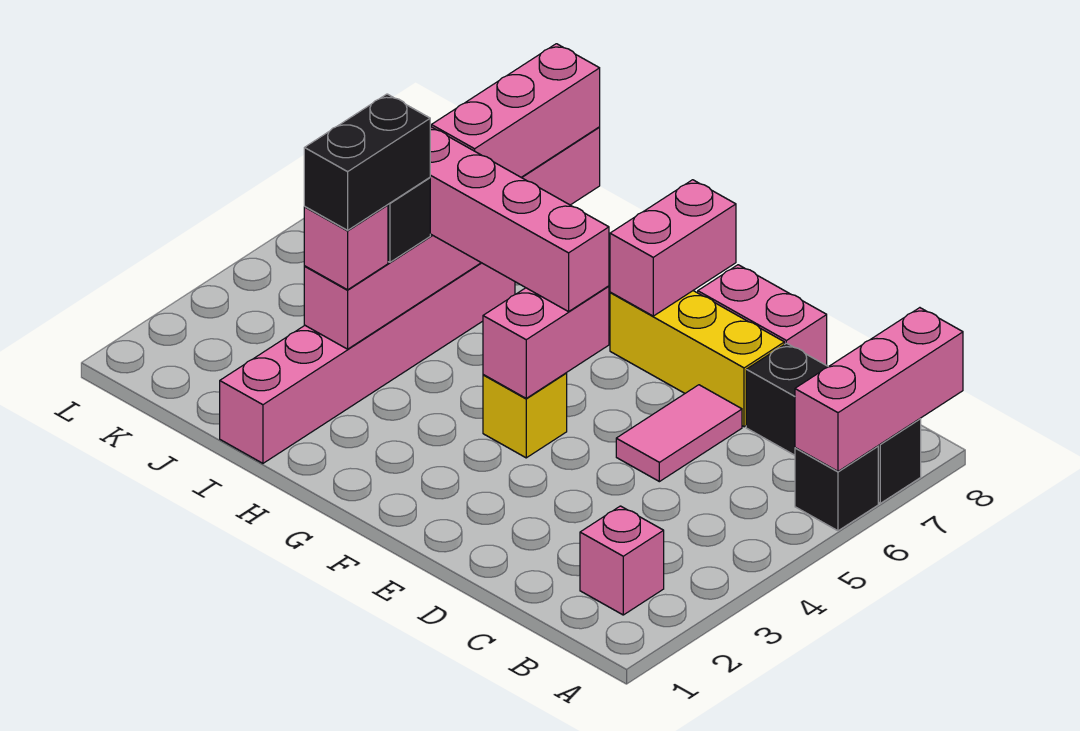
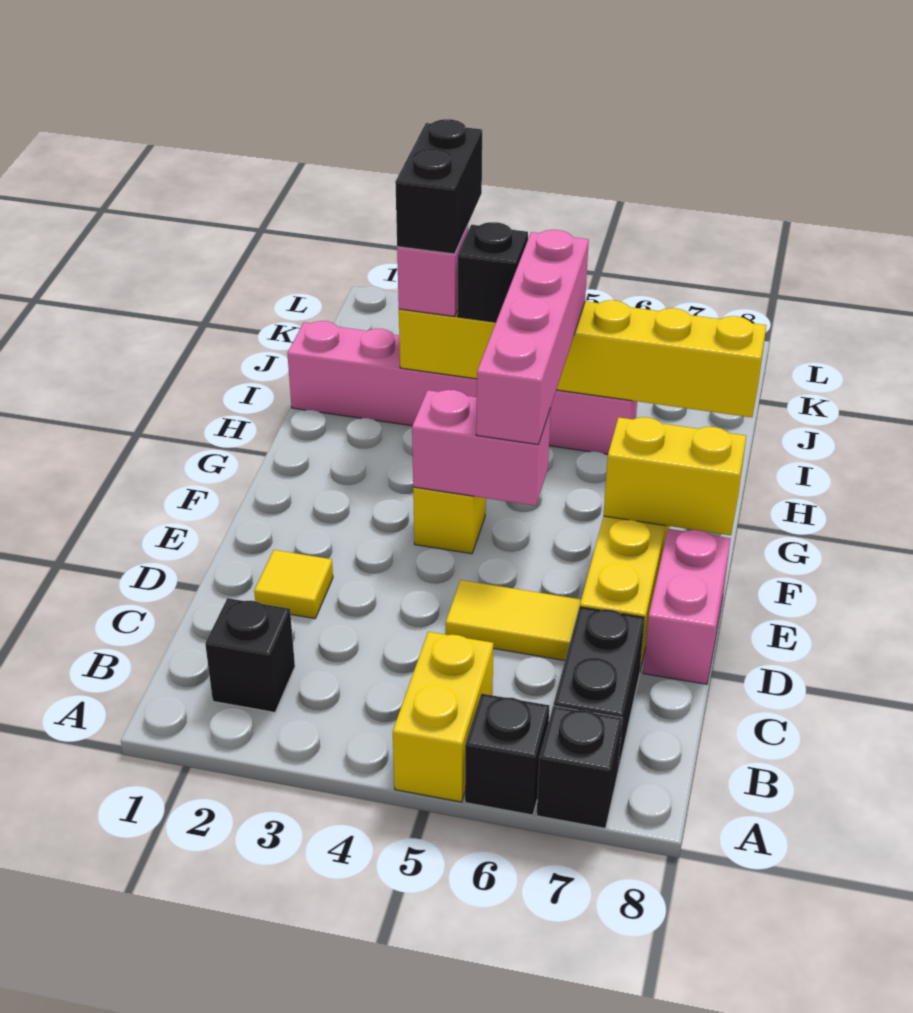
none -> yellow brick A5:B5 level 1
pink brick A6:A8 level 2 -> none
pink brick B2 level 1 -> black brick B2 level 1
none -> yellow tile D2 level 1
pink tile D5:D6 level 1 -> yellow tile D5:D6 level 1
pink brick F7:F8 level 2 -> yellow brick F7:F8 level 2
pink brick I3:I8 level 2 -> yellow brick I3:I8 level 2
black brick I3:I4 level 4 -> black brick I3:J3 level 4
pink brick I6:I8 level 3 -> none

